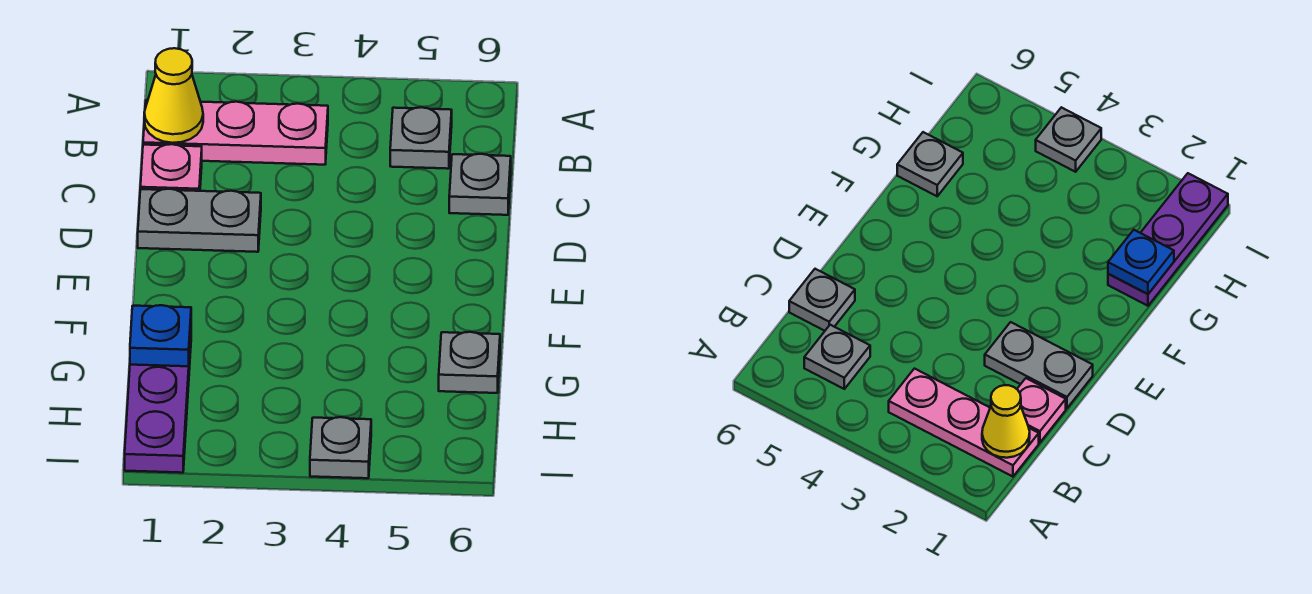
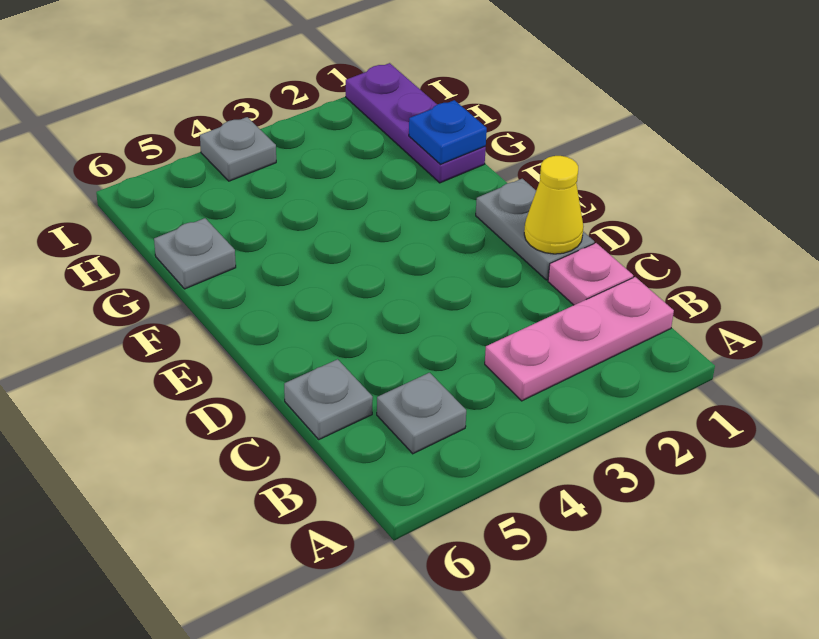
yellow cone B1 level 2 -> yellow cone D1 level 2
grey plate D1:D2 level 1 -> grey plate D1:E1 level 1

